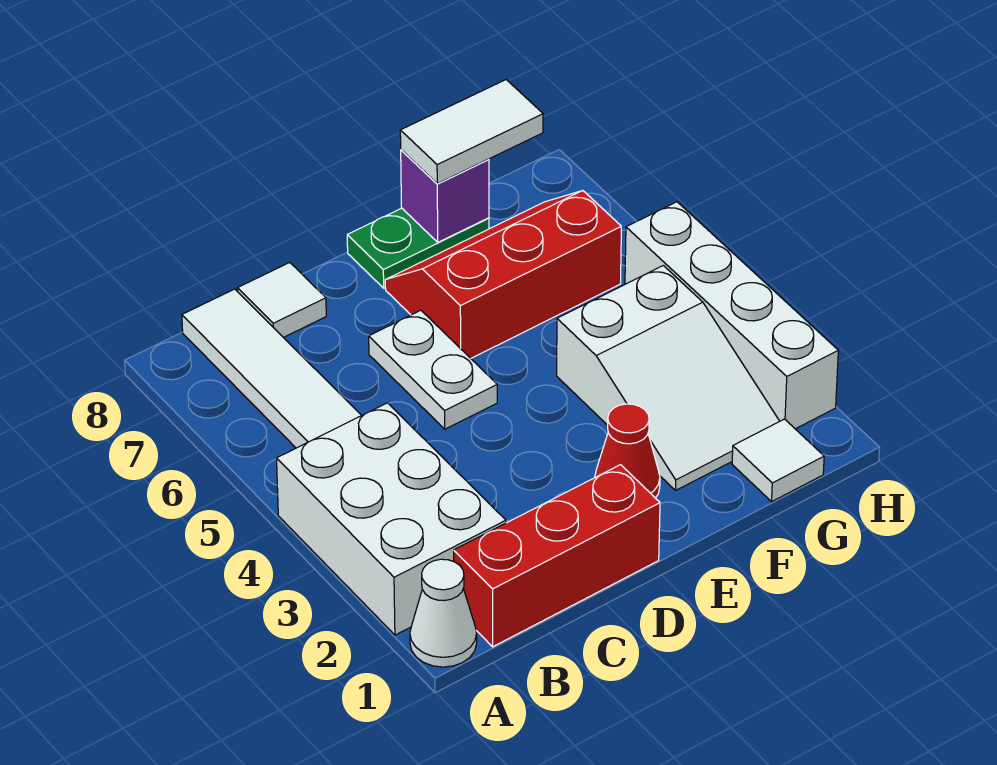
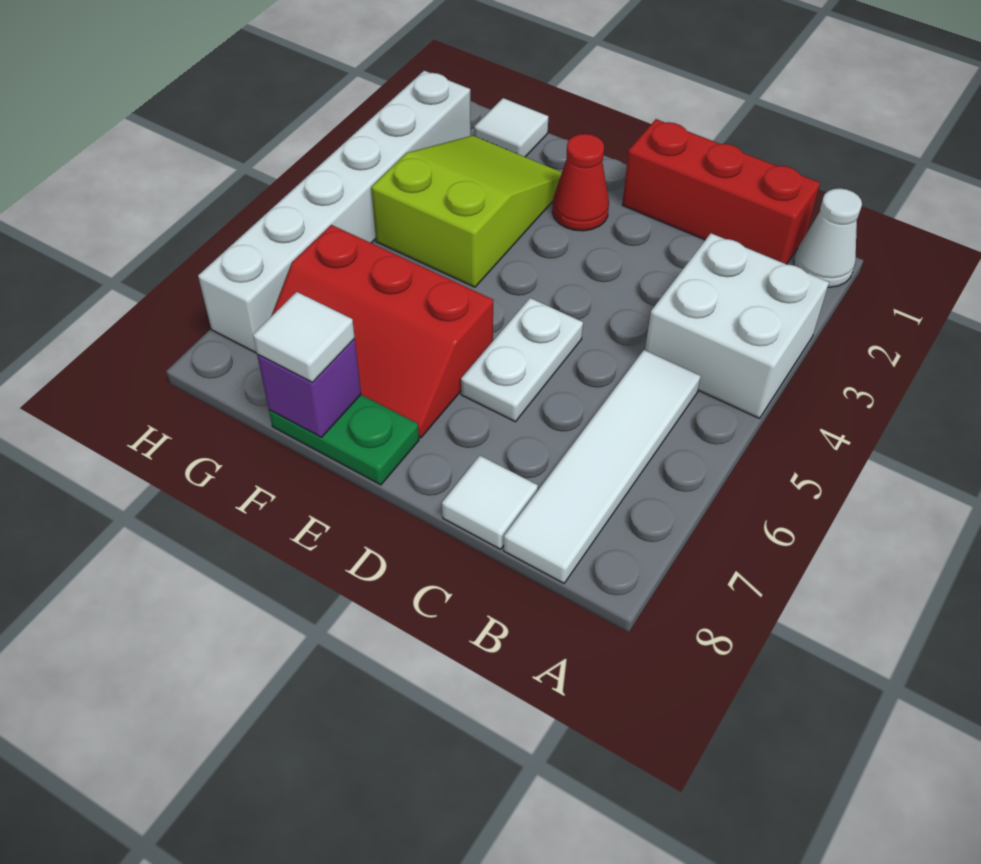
white brick A2:B4 level 1 -> white brick A3:B4 level 1
white slope F2:G4 level 1 top 4 -> lime slope F2:G4 level 1 top 4
white tile F8:G8 level 3 -> white tile F8 level 3
white brick H2:H5 level 1 -> white brick H2:H7 level 1

